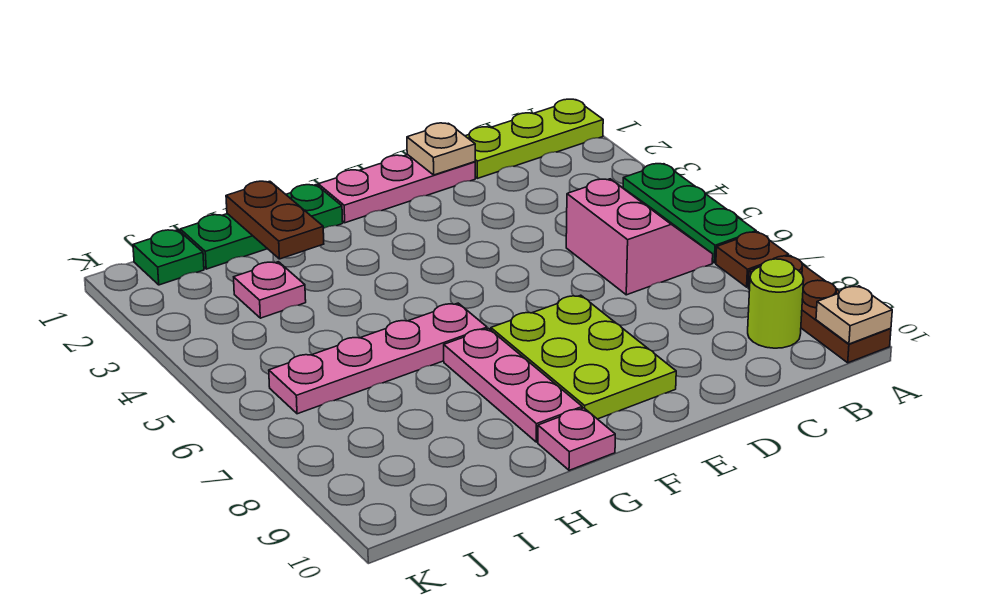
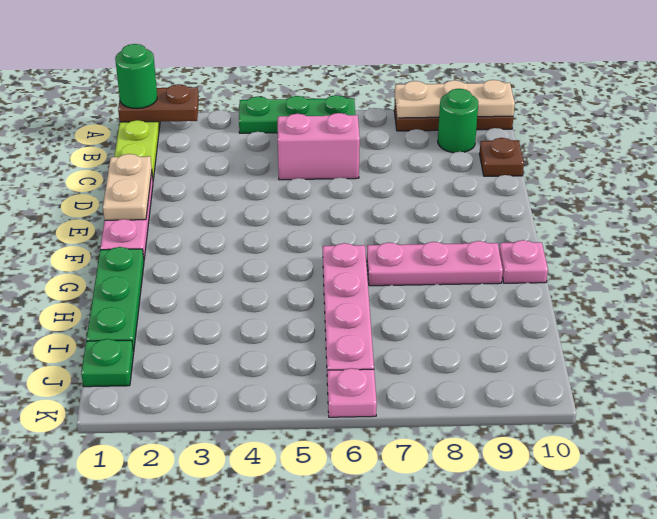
none -> green round brick A1 level 3
brown plate A7 level 1 -> brown plate C10 level 1
tan plate A10 level 2 -> tan plate A8:A10 level 2
lime round brick B9 level 1 -> green round brick B9 level 1
tan plate D1 level 2 -> tan plate D1:E1 level 2
lime plate E7:F9 level 1 -> none
brown plate H1:H2 level 2 -> brown plate A1:A2 level 2
pink plate I3 level 1 -> pink plate K6 level 1

